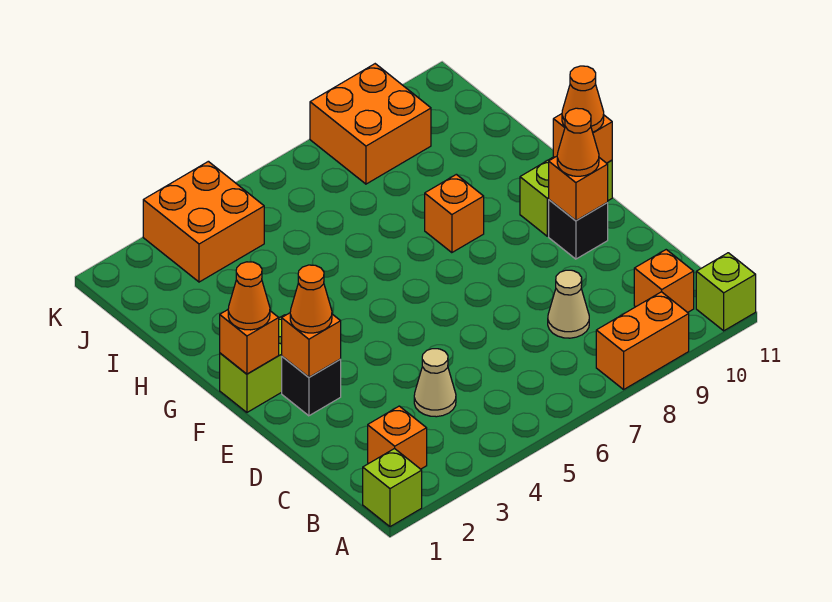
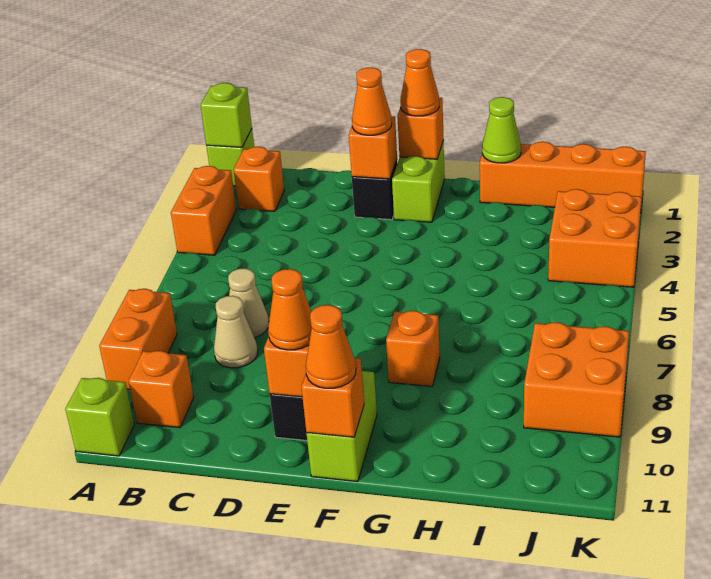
none -> lime brick A1 level 2
none -> orange brick A3:A4 level 1
tan cone C4 level 1 -> tan cone C7 level 1
none -> orange brick H1:K1 level 1
none -> lime cone H1 level 2

